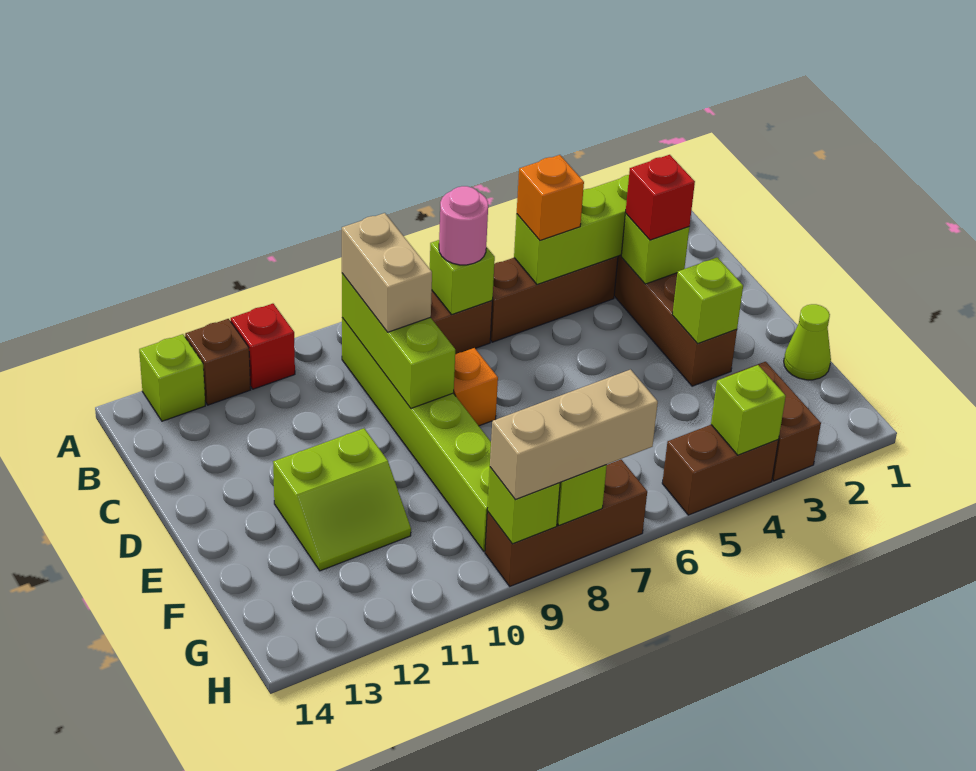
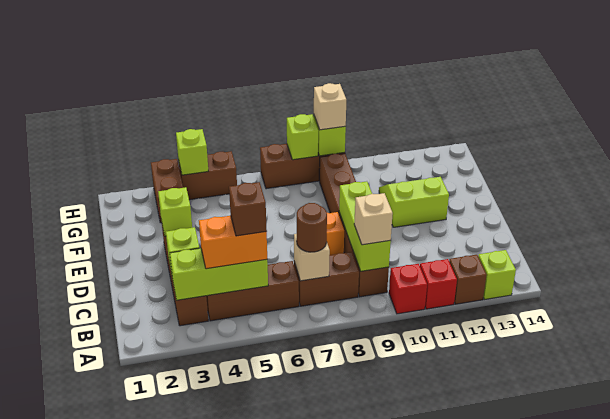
orange brick B5 level 3 -> orange brick B4:B5 level 3
none -> brown brick B5 level 4
lime brick B7 level 2 -> tan brick B7 level 2
pink round brick B7 level 3 -> brown round brick B7 level 3
lime brick B9:G9 level 1 -> brown brick B9:G9 level 1
tan brick B9:C9 level 3 -> tan brick B9 level 3
red brick C3 level 3 -> red brick A10 level 1
lime cone F1 level 1 -> none
tan brick H7:H9 level 3 -> tan brick H9 level 3

